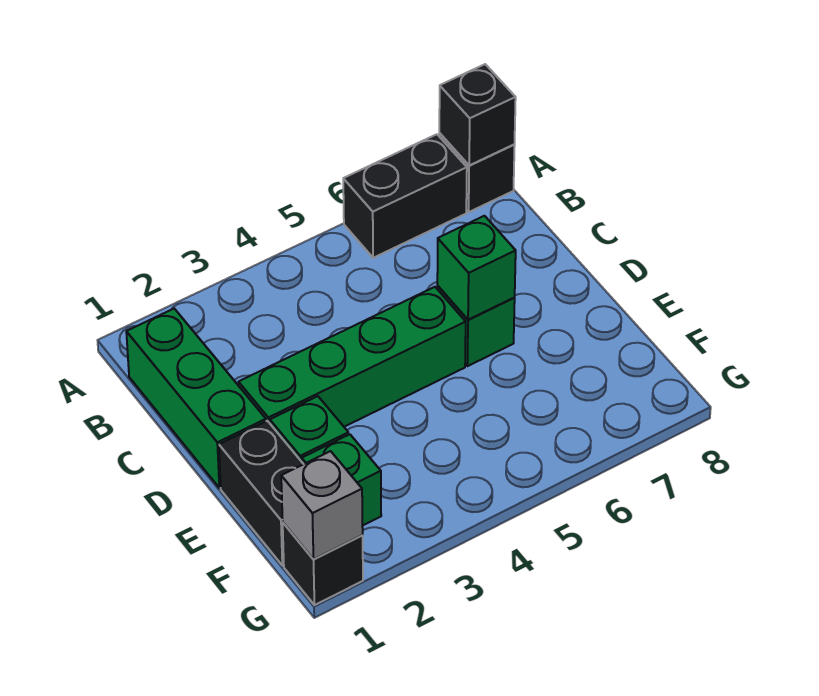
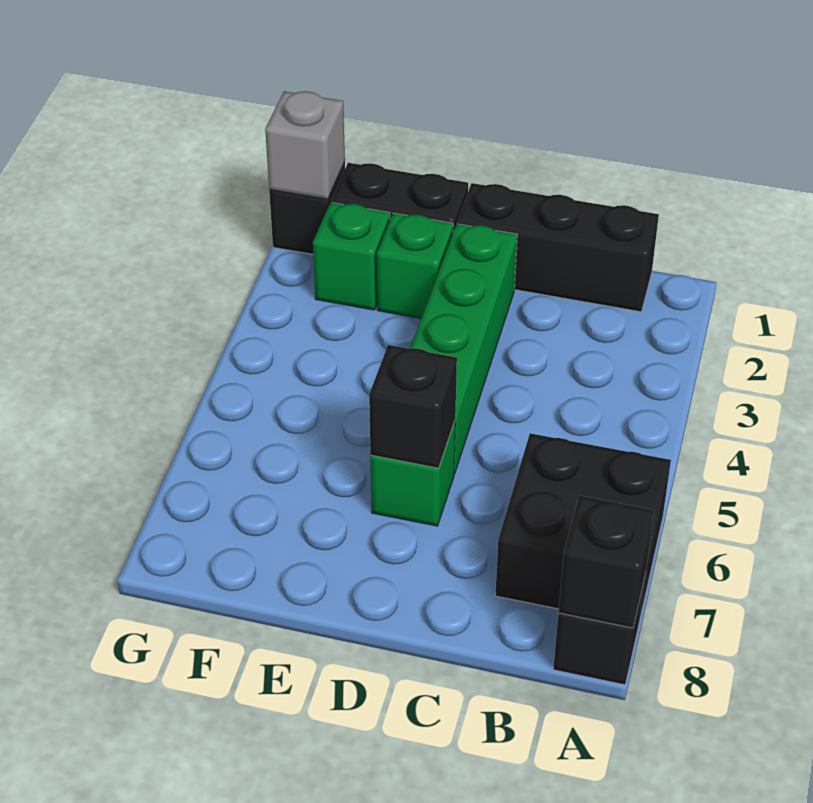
black brick A6:A7 level 1 -> black brick A6:B7 level 1
green brick B1:D1 level 1 -> black brick B1:D1 level 1
green brick D6 level 2 -> black brick D6 level 2

